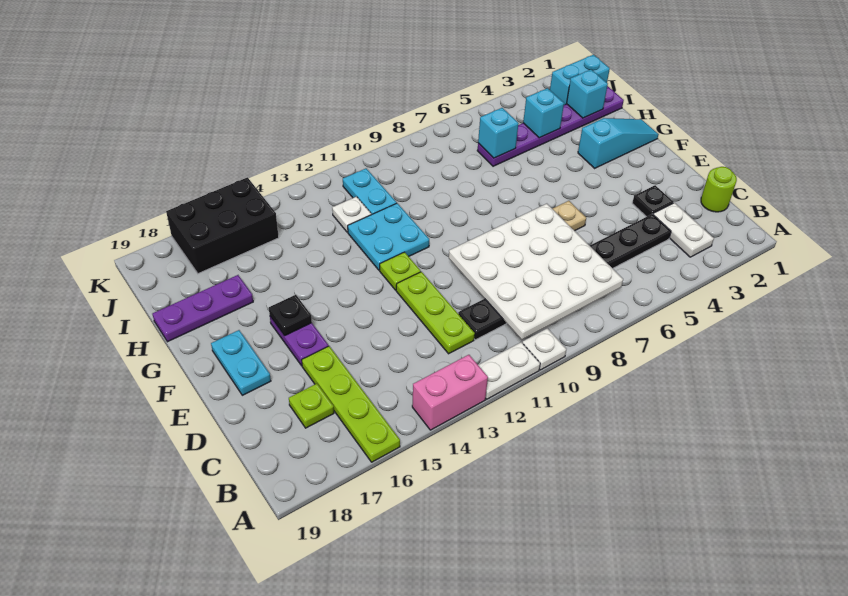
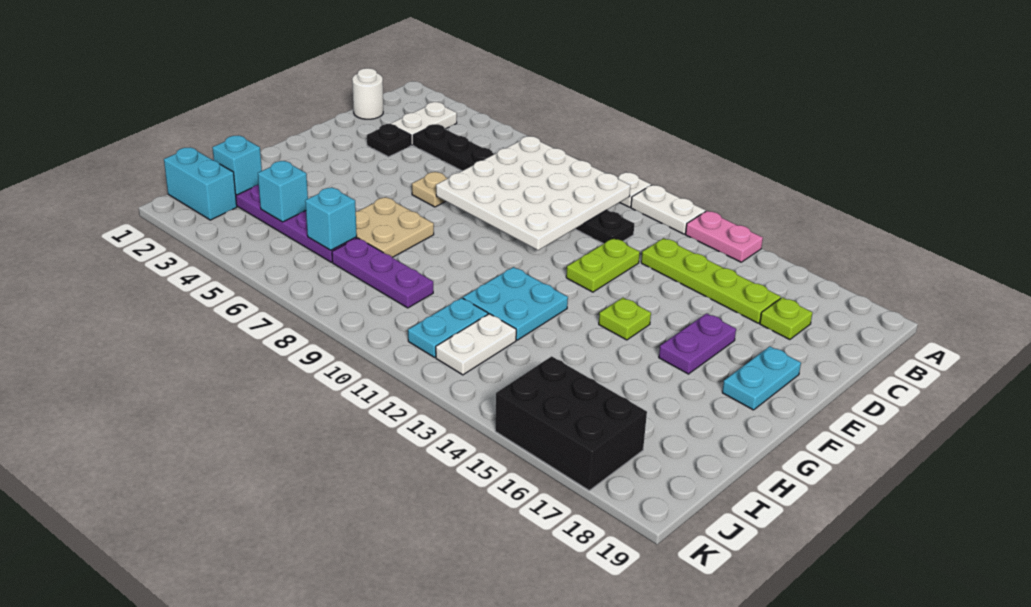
pink brick A13:A14 level 1 -> pink plate A13:A14 level 1
lime plate A16:D16 level 1 -> lime plate C13:C16 level 1
lime round brick C1 level 1 -> white round brick C1 level 1
lime plate C12:E12 level 1 -> lime plate D12:E12 level 1
lime plate F12 level 1 -> lime plate F14 level 1
black plate F16 level 2 -> none
cyan slope G1:G3 level 1 top 3 -> none
none -> tan plate G6:H7 level 1
purple plate H17:H19 level 1 -> purple plate I7:I9 level 1
white plate I12 level 1 -> white plate I12:J12 level 1

